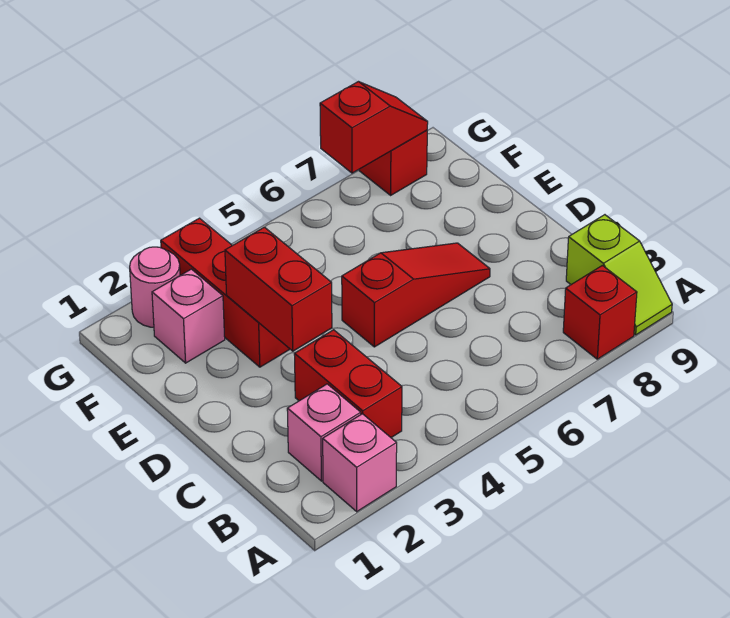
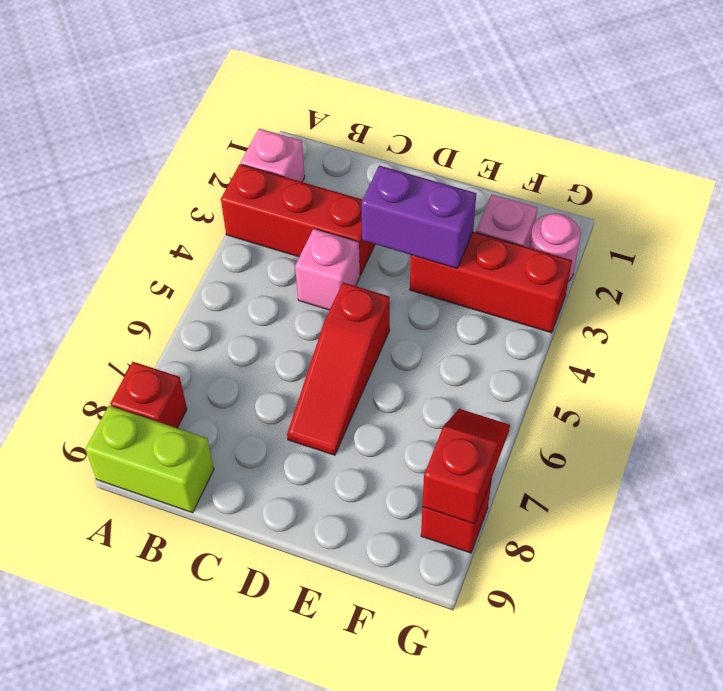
lime slope A9:B9 level 1 top B -> lime brick A9:B9 level 1
pink brick B2 level 1 -> pink brick C4 level 1
red brick B3:C3 level 1 -> red brick A3:C3 level 1
red brick D3:E3 level 2 -> purple brick D3:E3 level 2
red slope G7:G8 level 2 top 7 -> red slope G7:G8 level 2 top 8

